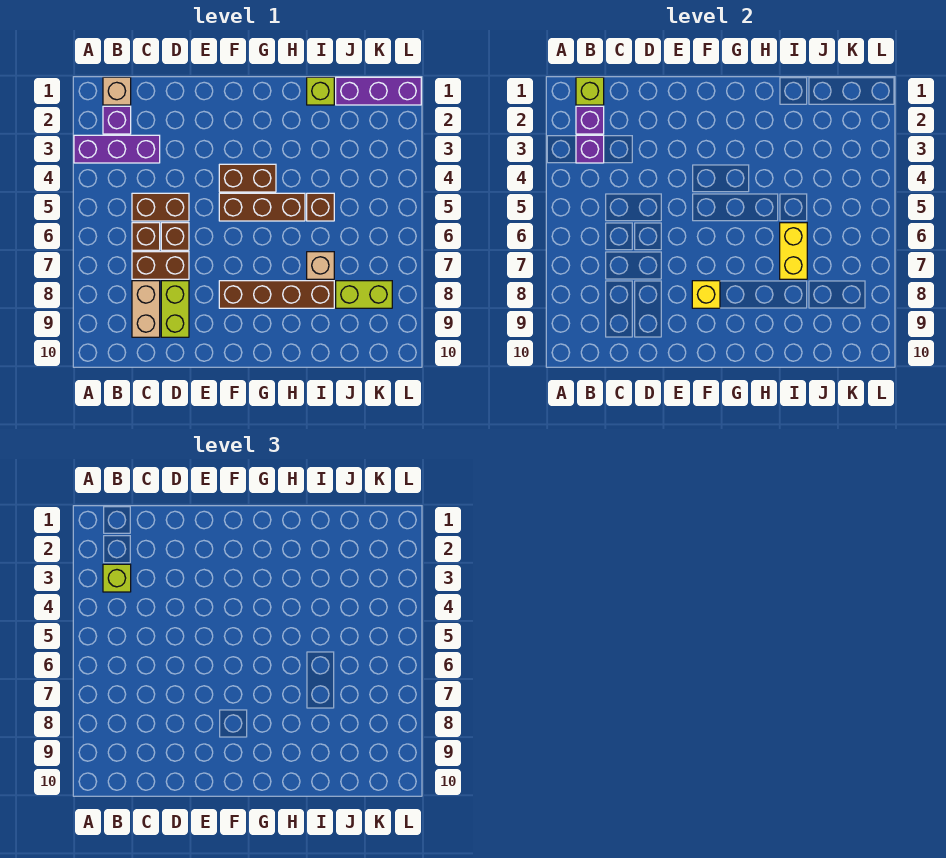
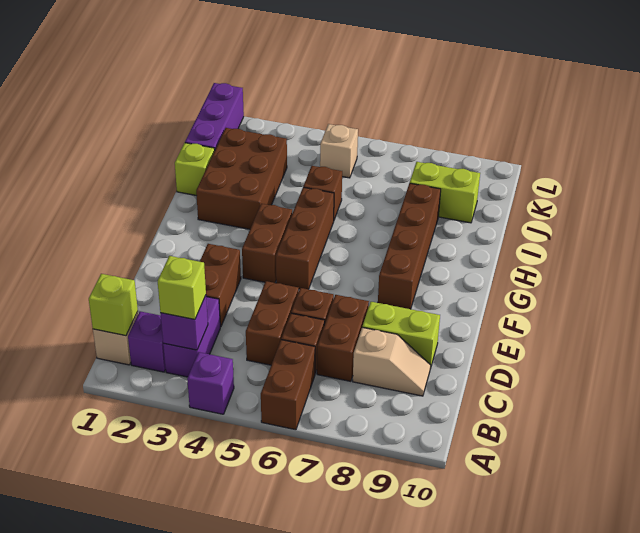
purple brick A3:C3 level 1 -> purple brick B3:C3 level 1
none -> brown brick A6:B6 level 1
purple brick B2 level 2 -> purple brick A4 level 1
tan brick C8:C9 level 1 -> tan slope C8:C9 level 1 top 8
none -> brown brick D3:E3 level 1
yellow brick F8 level 2 -> none
none -> brown brick H2:J3 level 1
yellow brick I6:I7 level 2 -> none
tan brick I7 level 1 -> tan brick K5 level 1
lime brick J8:K8 level 1 -> lime brick J8:J9 level 1

